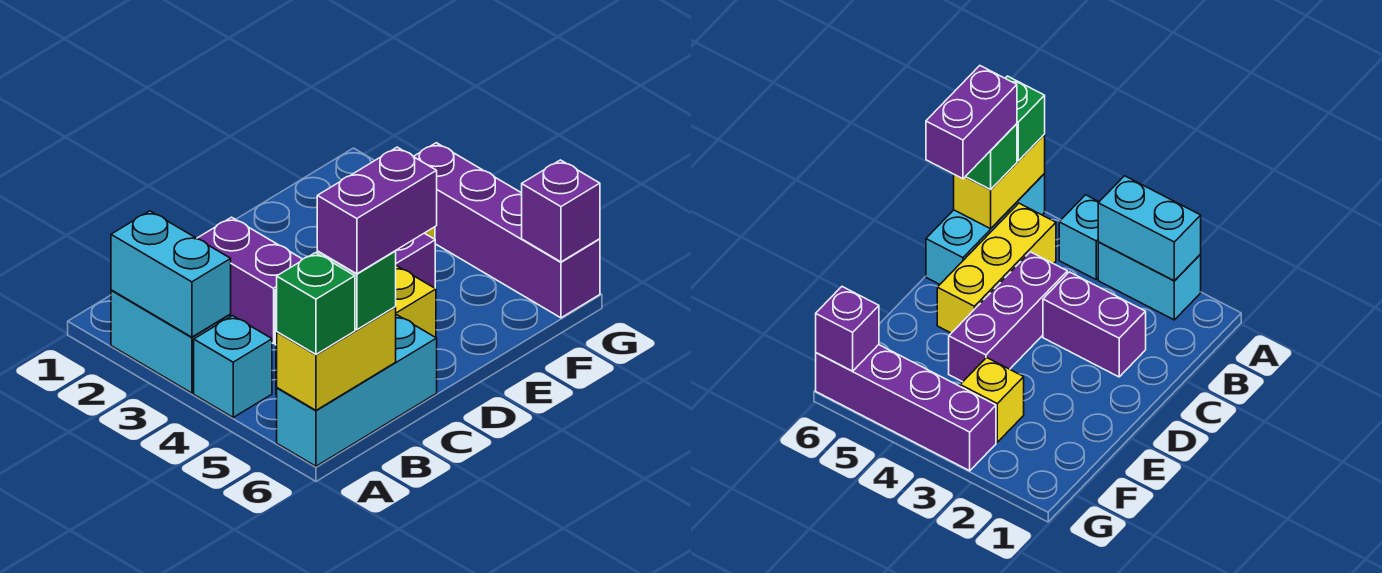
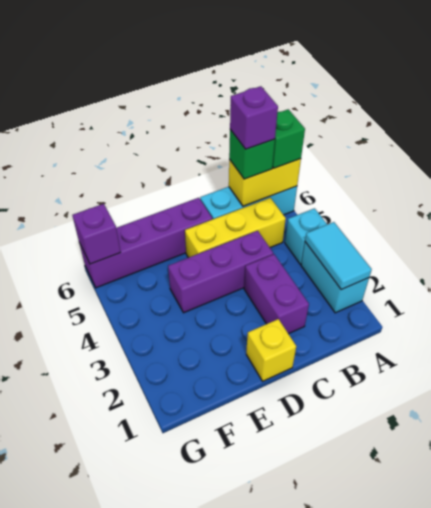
cyan brick A2:A3 level 2 -> cyan tile A2:A3 level 2
purple brick B6:C6 level 4 -> purple brick B6 level 4
yellow brick F3 level 1 -> yellow brick D1 level 1
purple brick G3:G6 level 1 -> purple brick D6:G6 level 1

